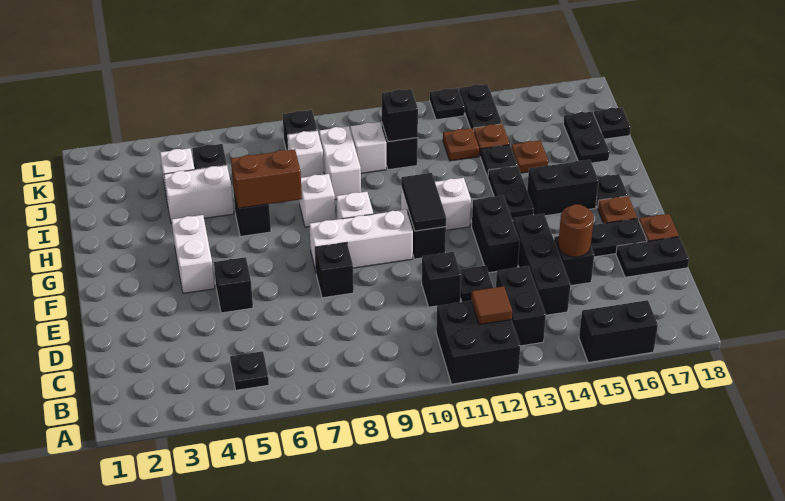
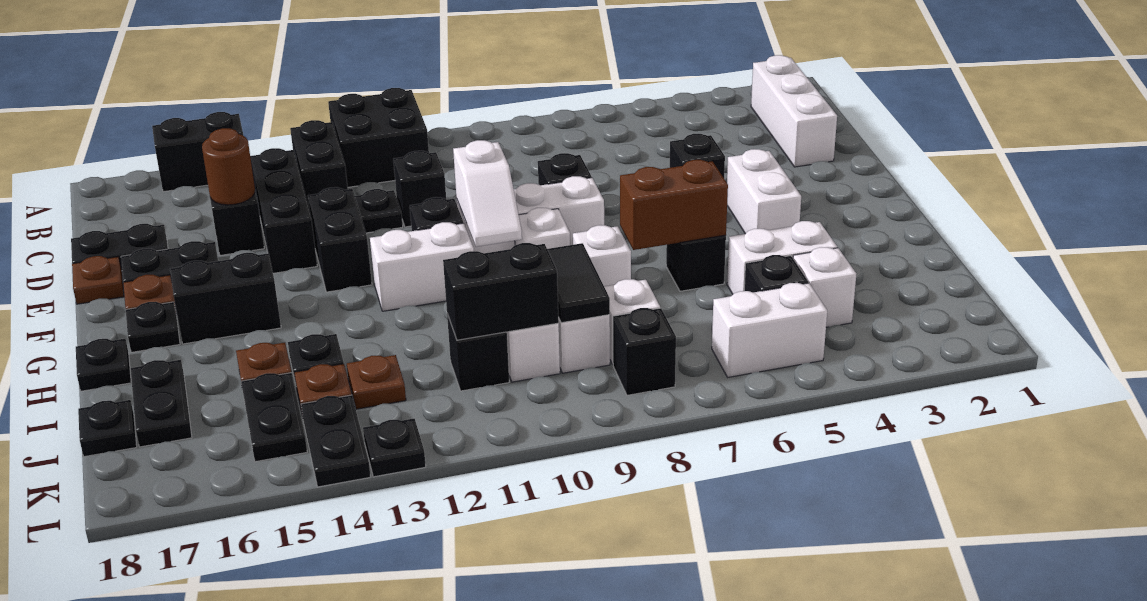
none -> white brick B2:D2 level 1
black plate B5 level 1 -> black plate H18 level 1
brown tile B12 level 2 -> none
none -> white slope F10:G10 level 2 top F
black tile F11:G11 level 2 -> black tile I9:J9 level 2
black plate G14:H14 level 1 -> black plate J15:K15 level 1
black brick J11 level 2 -> black brick J10:J11 level 2
none -> white brick K5:K6 level 1

